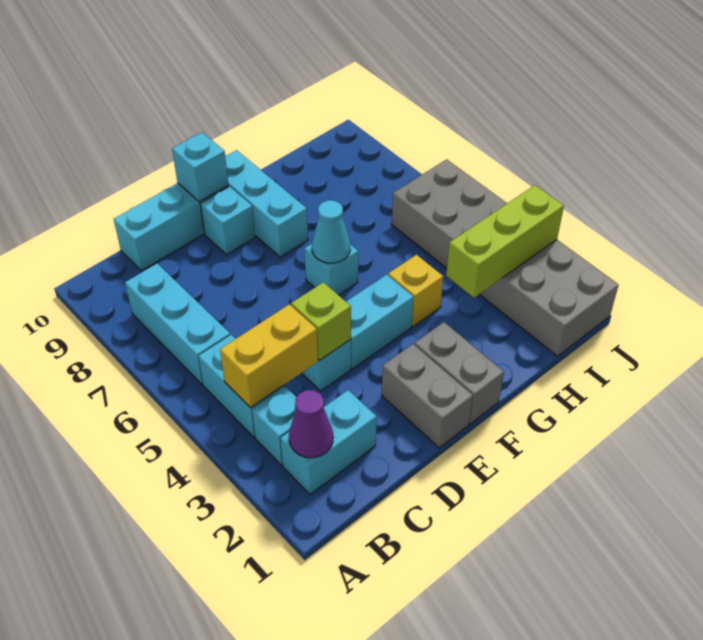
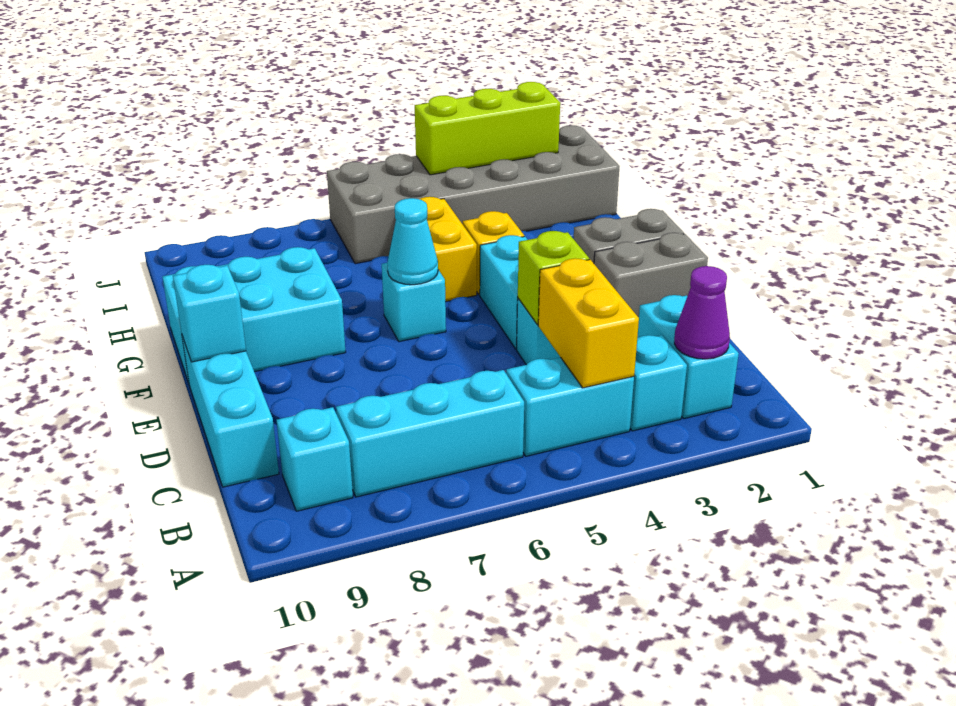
cyan brick E9 level 1 -> cyan brick B9 level 1
cyan brick F8:F10 level 1 -> cyan brick F8:G10 level 1
none -> yellow brick G5:H5 level 1
lime brick H3:J3 level 2 -> lime brick J2:J4 level 2

